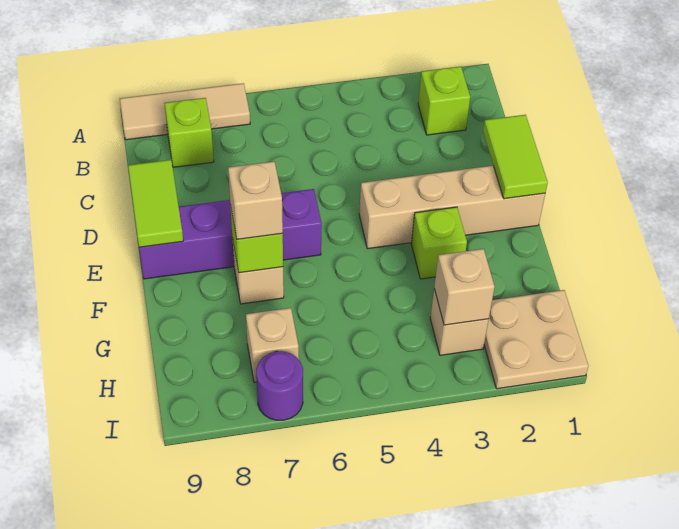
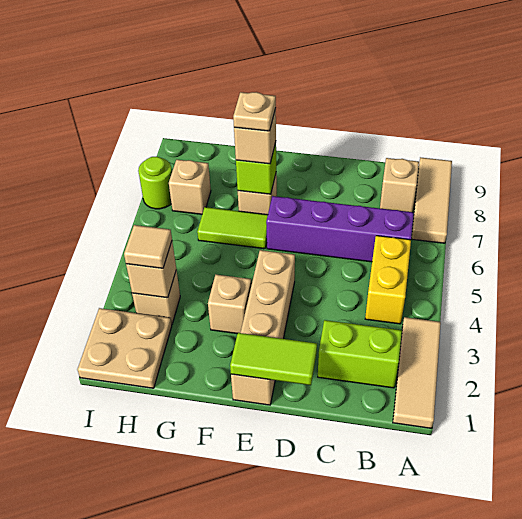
none -> tan tile A1:A3 level 1
lime brick B2 level 1 -> lime brick B2:C2 level 1
none -> yellow brick B4:B5 level 1
lime brick B8 level 1 -> tan brick B8 level 1
lime tile D9:E9 level 2 -> lime tile F6:G6 level 1
purple brick E6:E9 level 1 -> purple brick B6:E6 level 1
lime brick F3 level 1 -> tan brick F3 level 1
none -> tan plate F7 level 4
none -> tan tile H3 level 3
purple round brick I7 level 1 -> lime round brick I7 level 1

